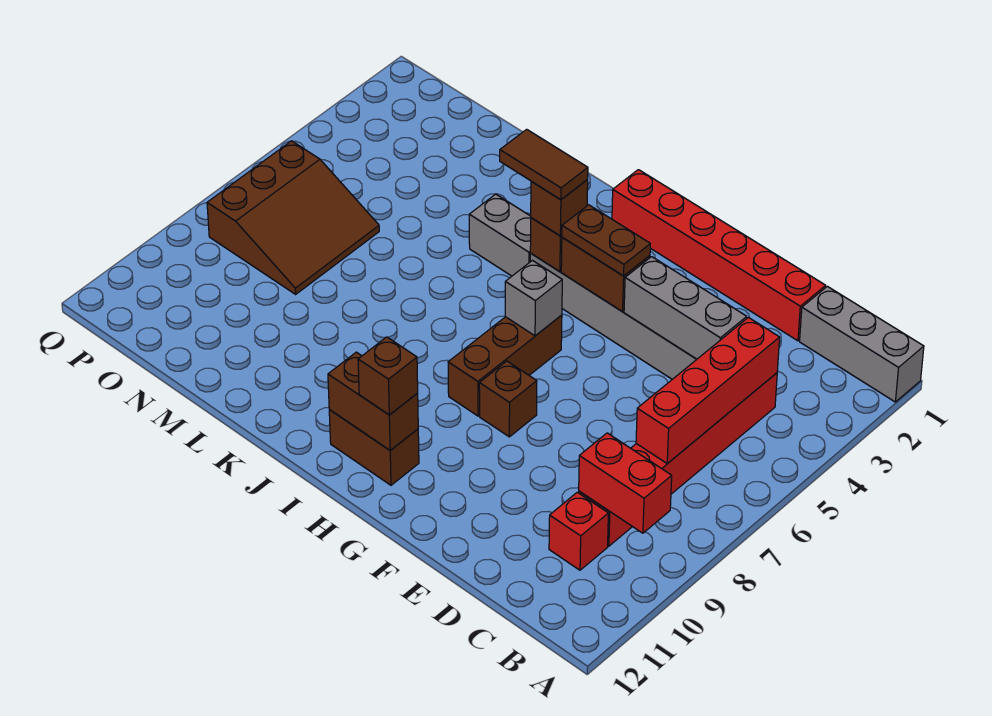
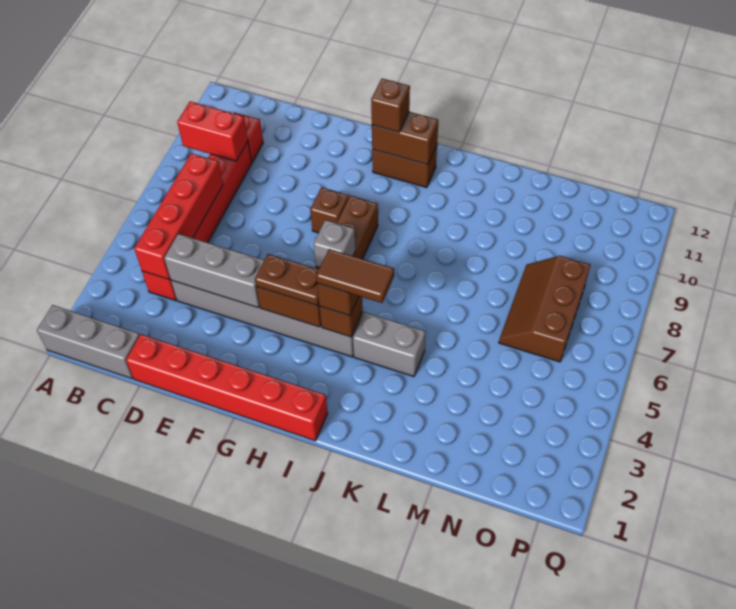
brown slope N6:P8 level 1 top P -> brown slope N6:O8 level 1 top O

